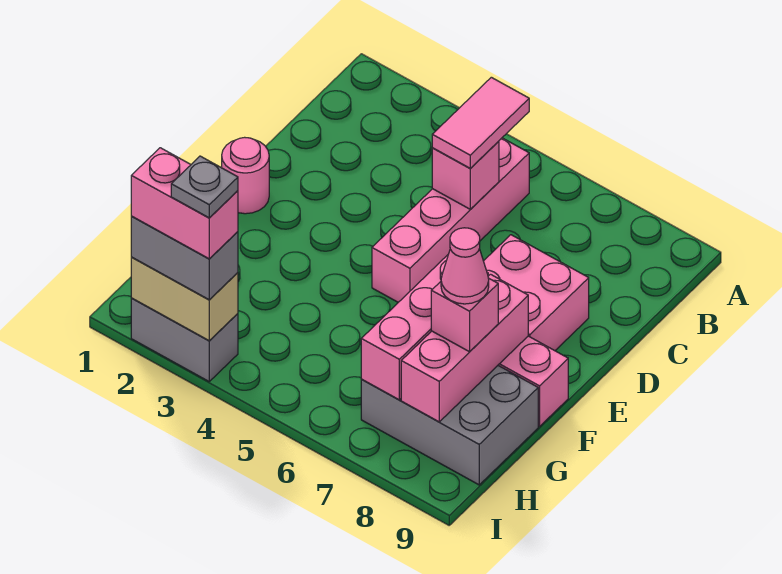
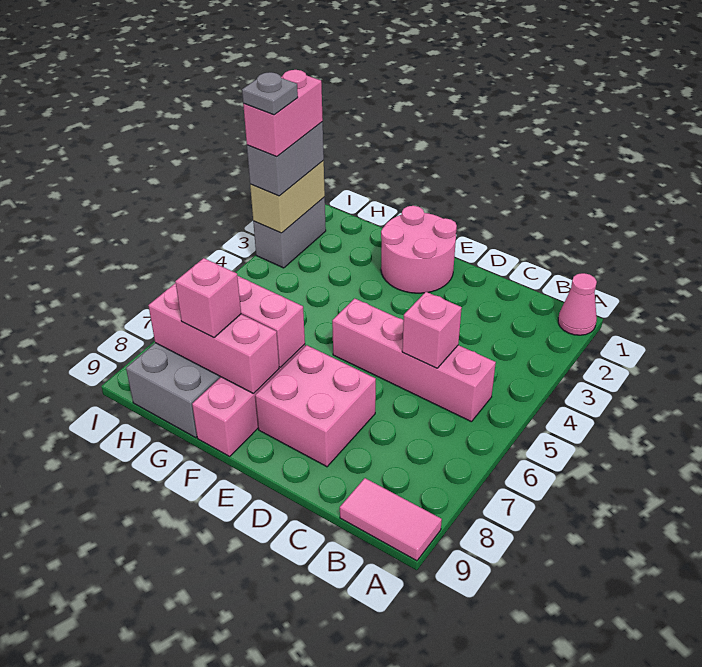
pink tile B5:C5 level 3 -> pink tile A9:B9 level 1
pink round brick E1 level 1 -> pink round brick E1:F2 level 1
pink cone G8 level 4 -> pink cone A1 level 1

